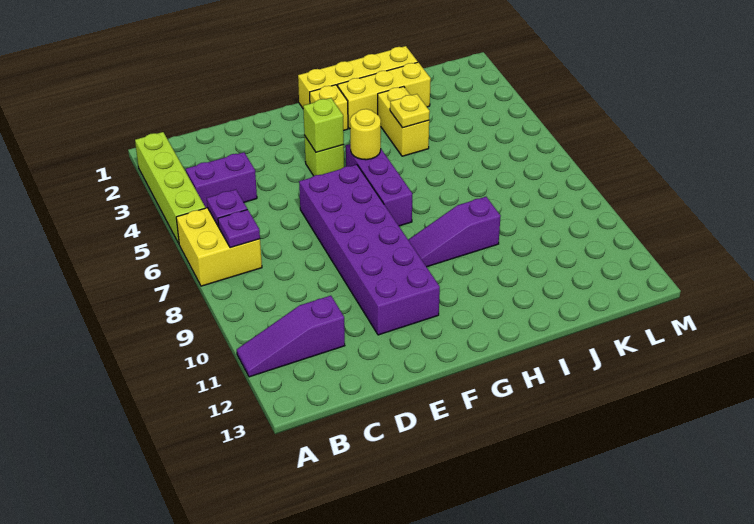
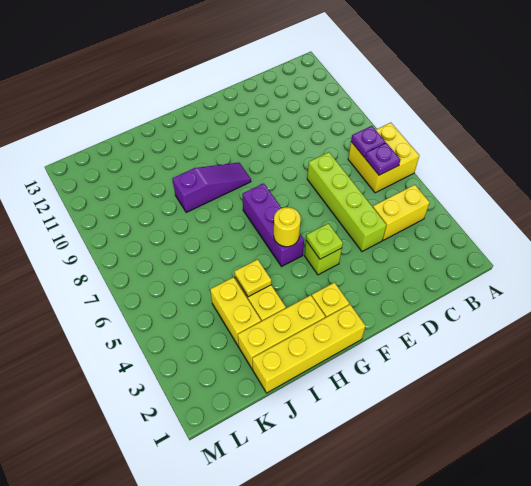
lime brick A2:A5 level 1 -> lime brick D4:D7 level 1
purple slope A11:C11 level 1 top C -> none
purple brick B4:C4 level 1 -> yellow brick B4:C4 level 1
purple brick E6:F11 level 1 -> none
lime brick F4 level 2 -> lime plate F4 level 2
none -> yellow brick J3:J4 level 1

